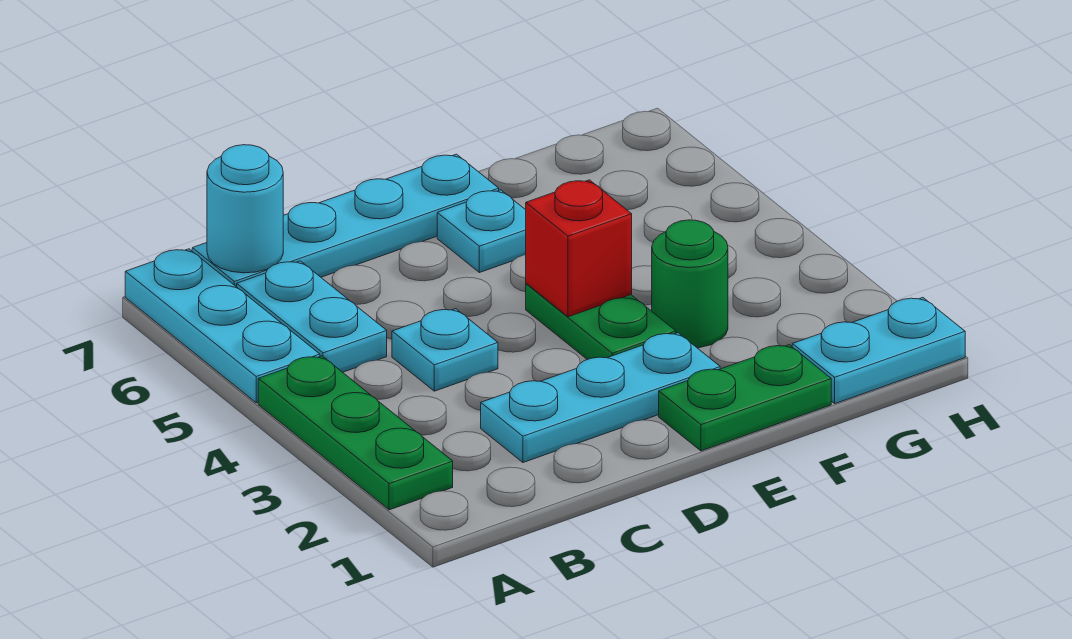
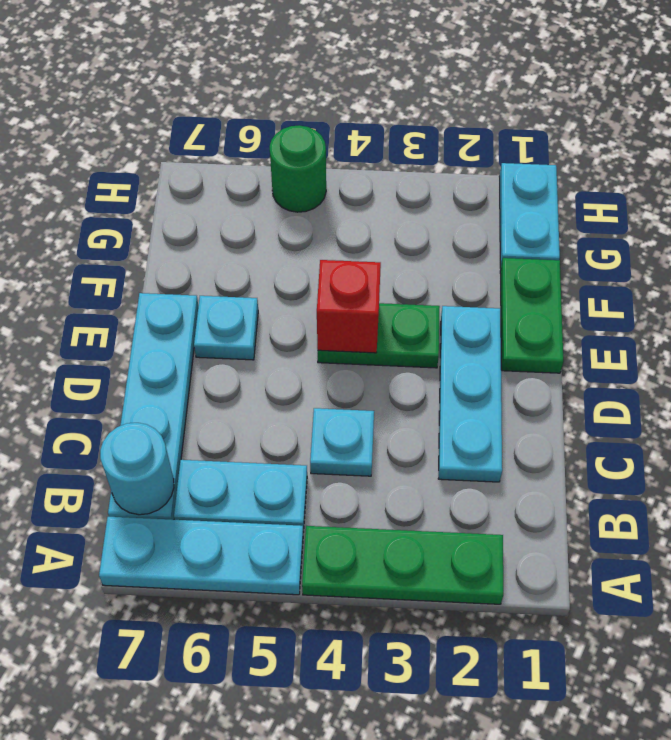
green round brick F3 level 1 -> green round brick H5 level 1

